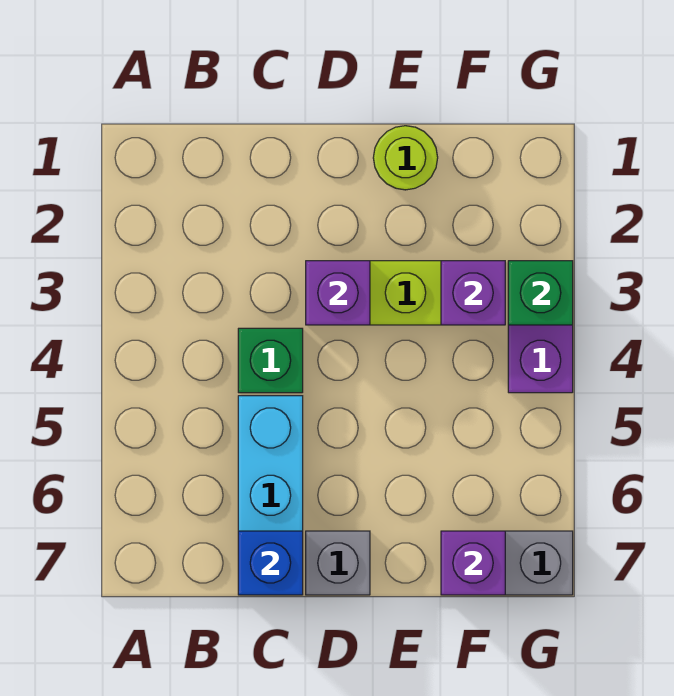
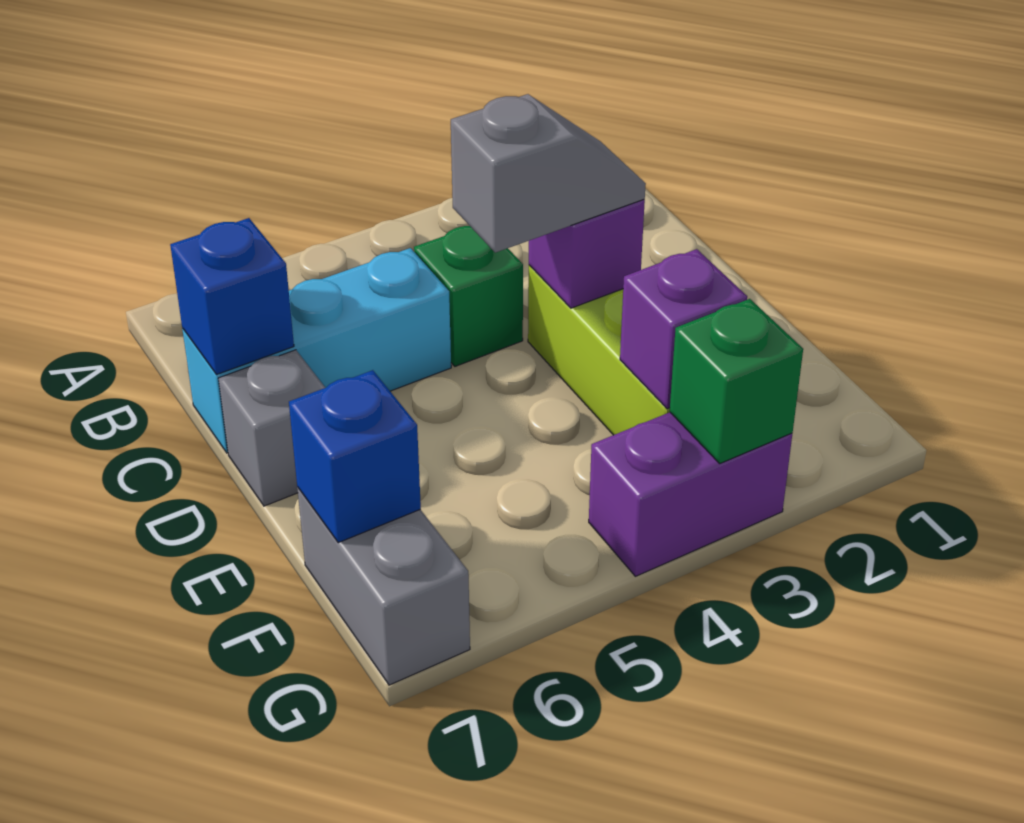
none -> grey slope D3:D4 level 3 top 4
lime round brick E1 level 1 -> none
purple brick F7 level 2 -> blue brick F7 level 2

